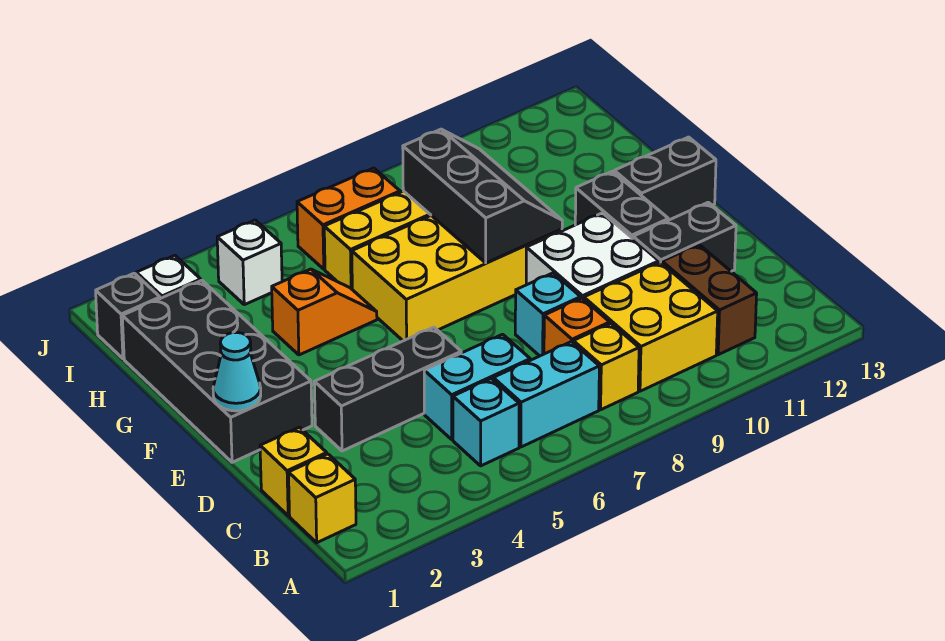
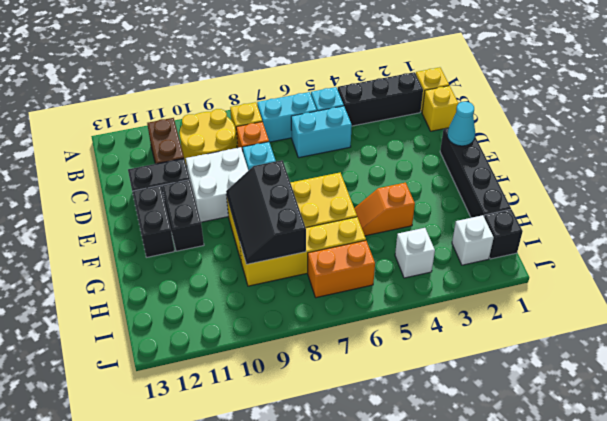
yellow brick B9:C10 level 1 -> yellow round brick B9:C10 level 1
black brick D3:D5 level 1 -> black brick B2:B4 level 1
black brick E1:H2 level 1 -> black brick E1:H1 level 1
black brick F12:F13 level 1 -> black brick E12:F12 level 1

